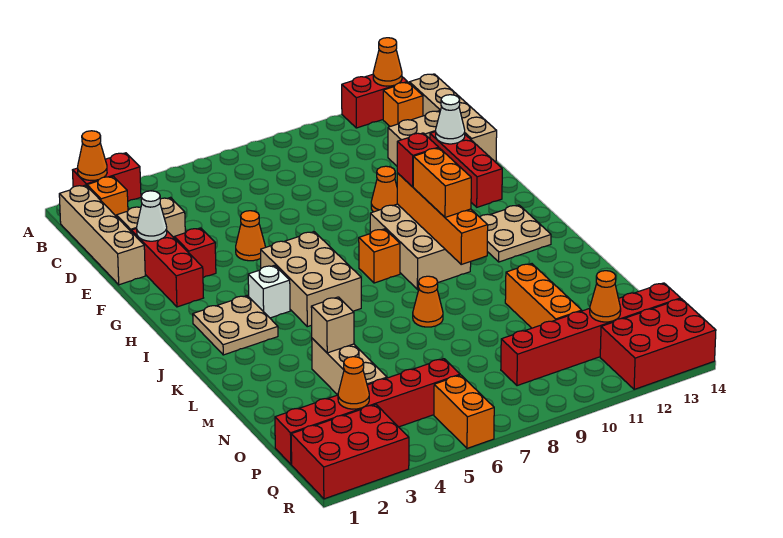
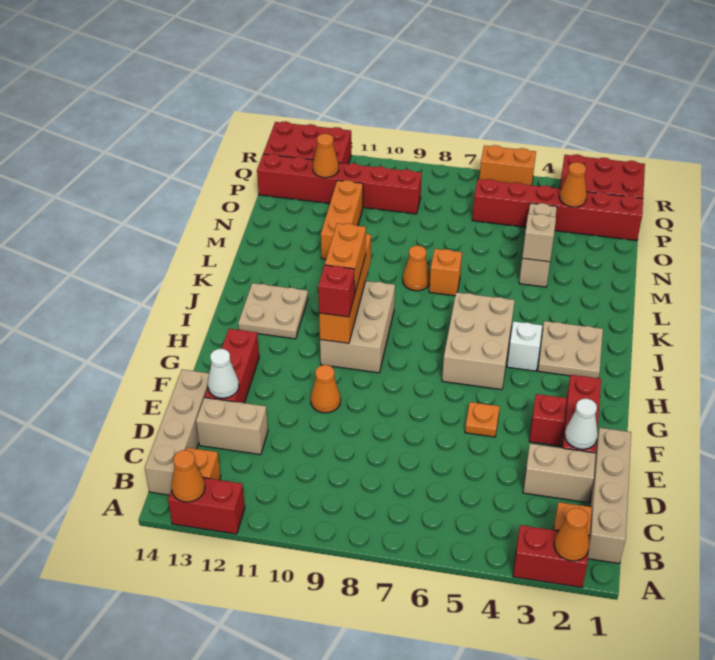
orange cone F5 level 1 -> orange plate F5 level 1
orange brick I8 level 1 -> orange brick L7 level 1
orange brick Q6:R6 level 1 -> orange brick R5:R6 level 1

